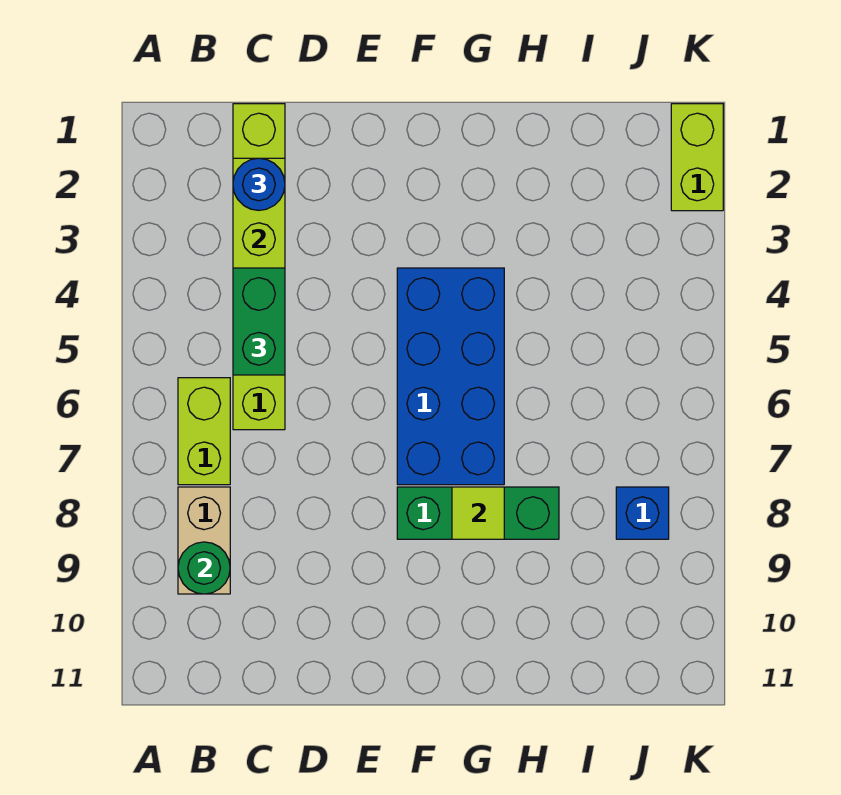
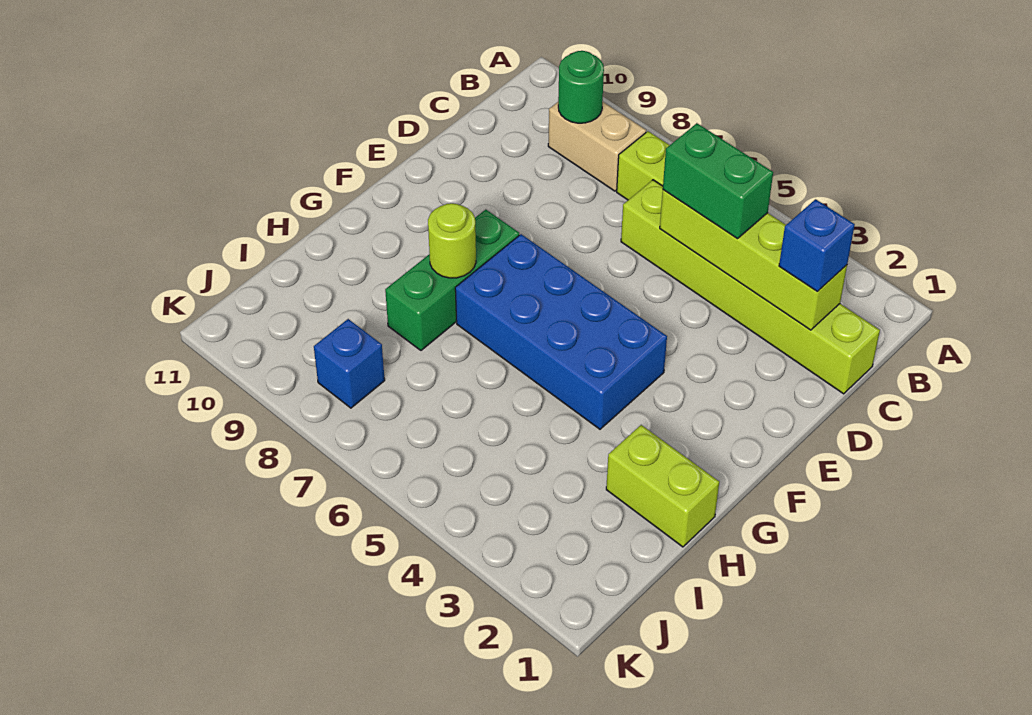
blue round brick C2 level 3 -> blue brick C2 level 3
lime tile G8 level 2 -> lime round brick G8 level 2
lime brick K1:K2 level 1 -> lime brick H1:H2 level 1

